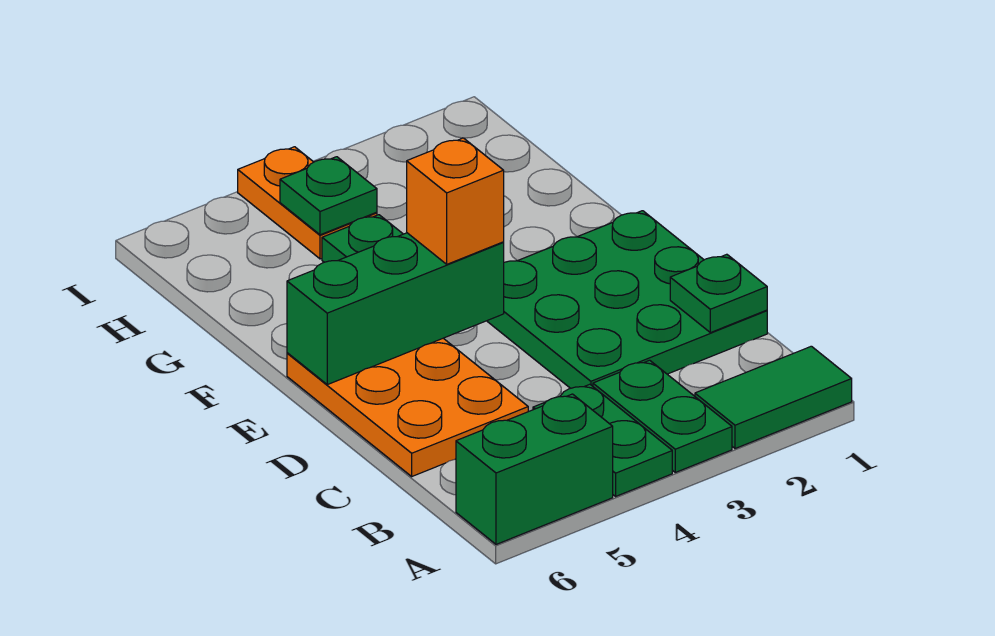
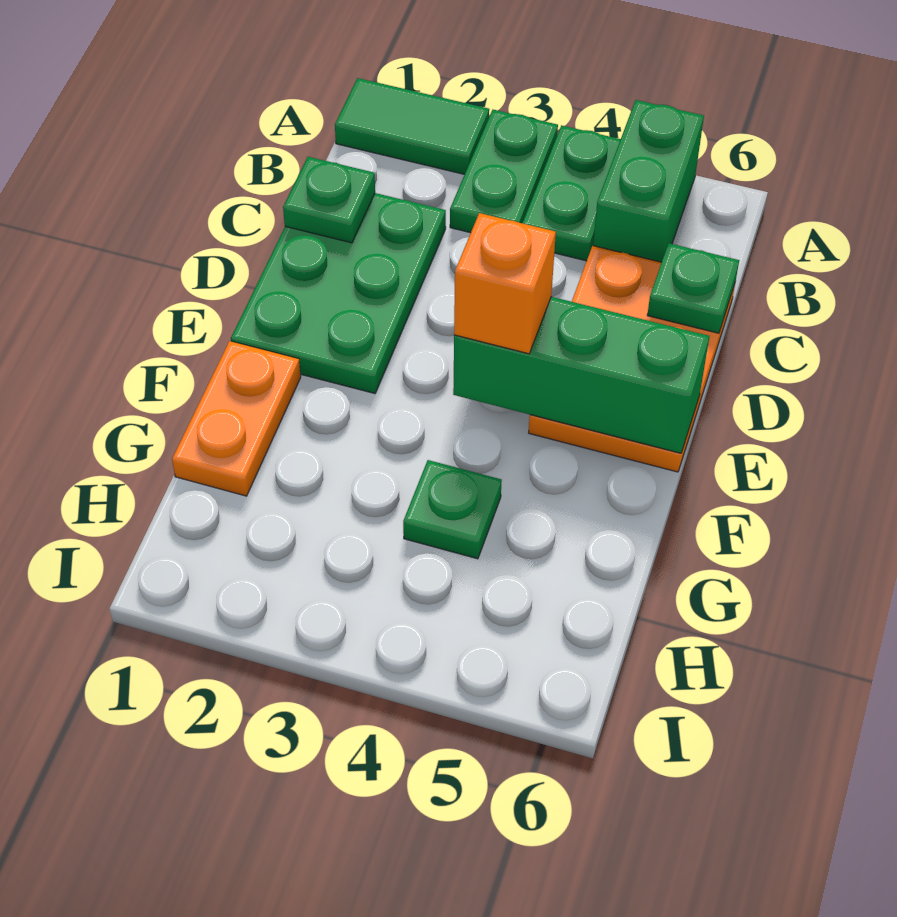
green brick A5:A6 level 1 -> green brick A5:B5 level 1
green plate C1:E3 level 1 -> green plate C1:E2 level 1
orange plate H4:I4 level 1 -> orange plate F1:G1 level 1
green plate H4 level 2 -> green plate C6 level 2

